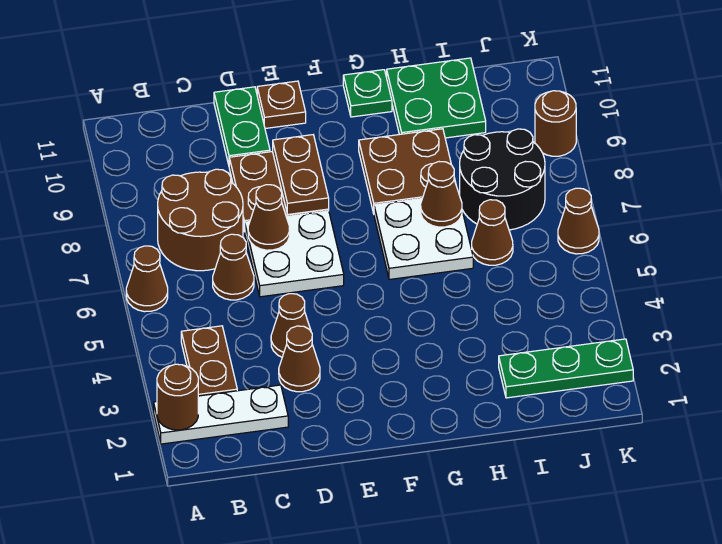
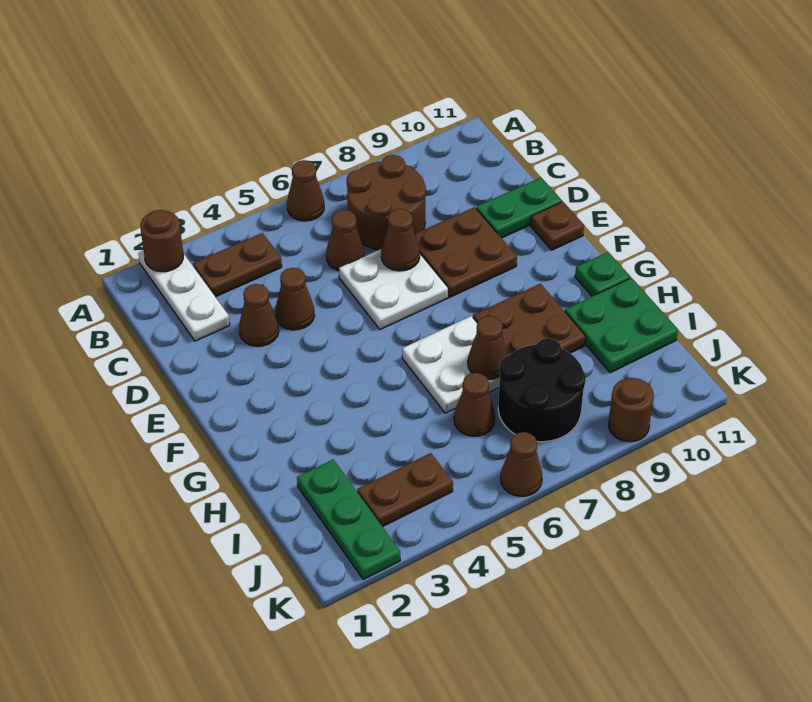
brown plate E8:E9 level 2 -> brown plate J3:J4 level 1

